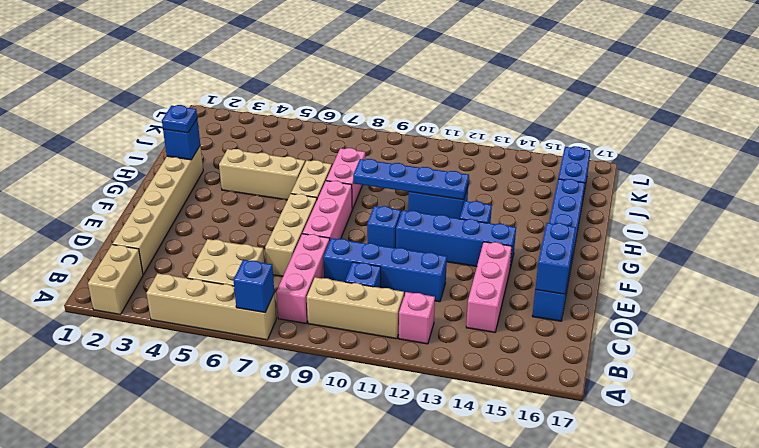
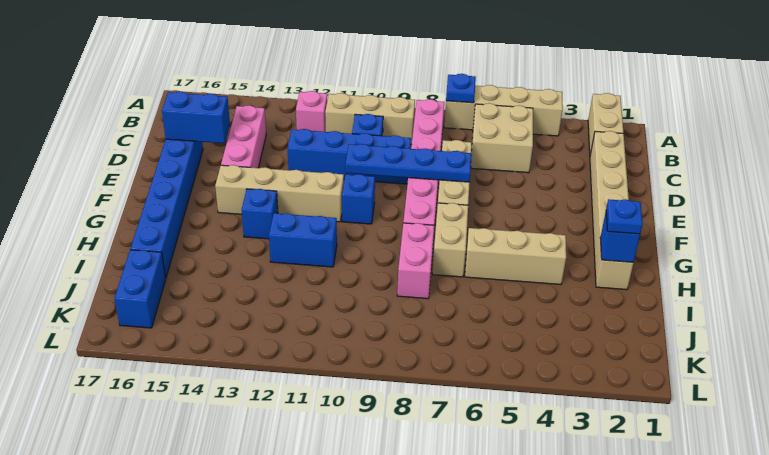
blue brick A7 level 2 -> blue plate A7 level 2
blue brick D16:E16 level 2 -> blue brick D15:D16 level 2
blue brick F11:F14 level 1 -> tan brick F11:F14 level 1
blue plate H9:H12 level 2 -> blue plate E7:E10 level 2

